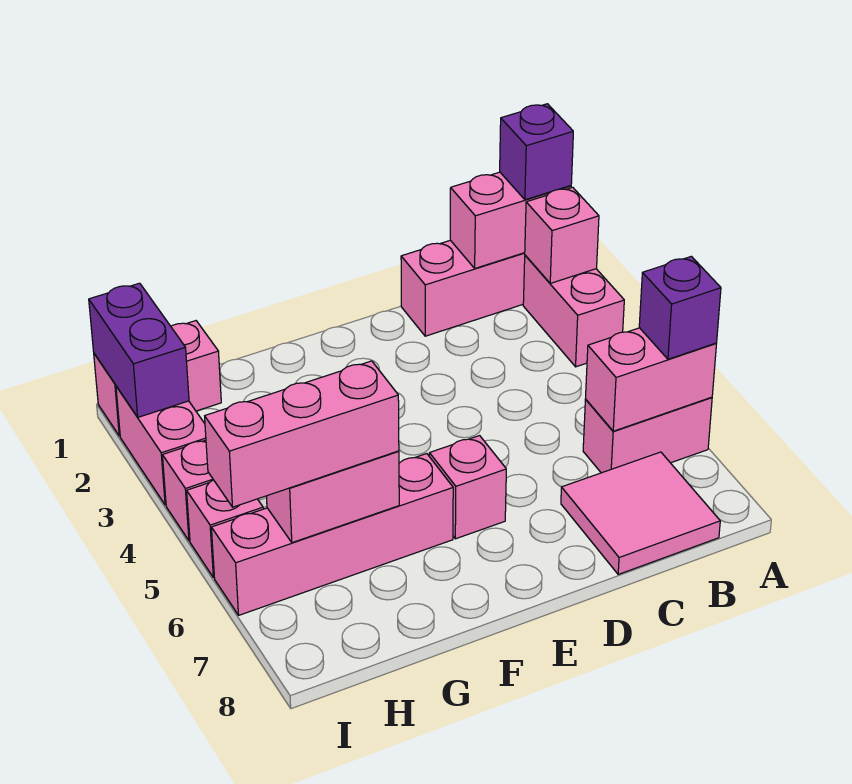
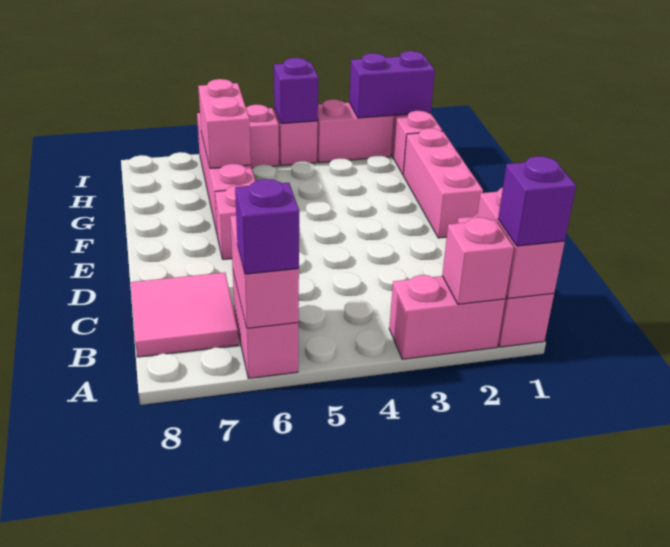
pink brick G6:I6 level 3 -> pink brick E1:G1 level 1
none -> purple brick I4 level 2

